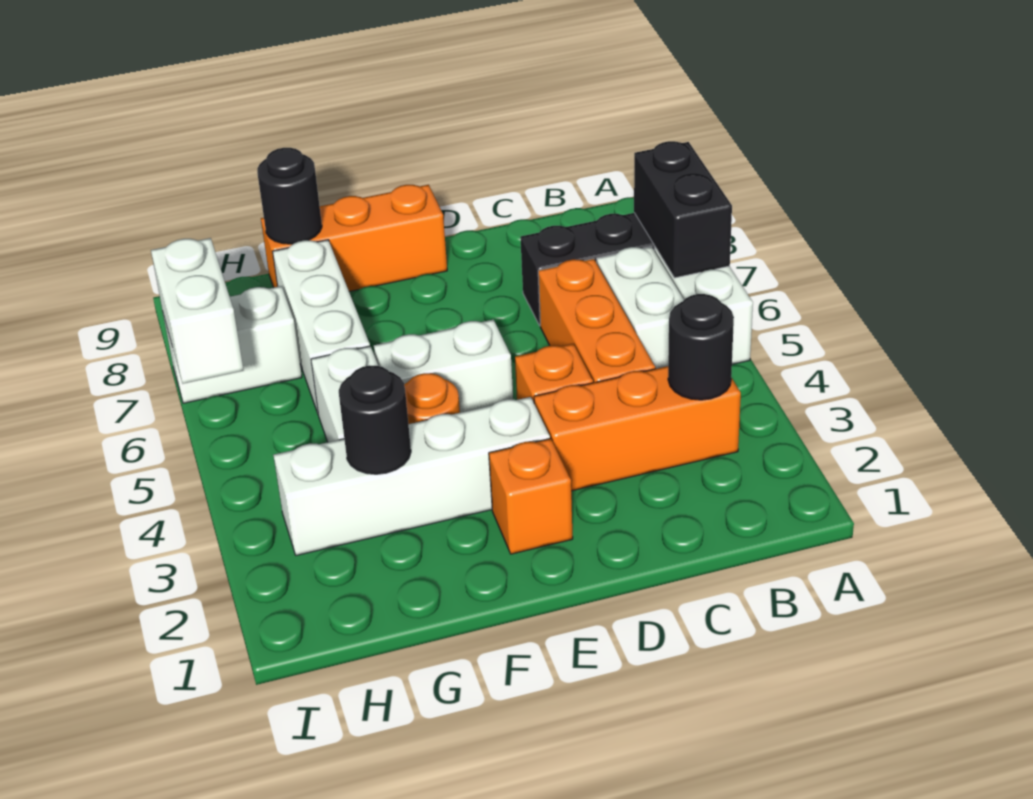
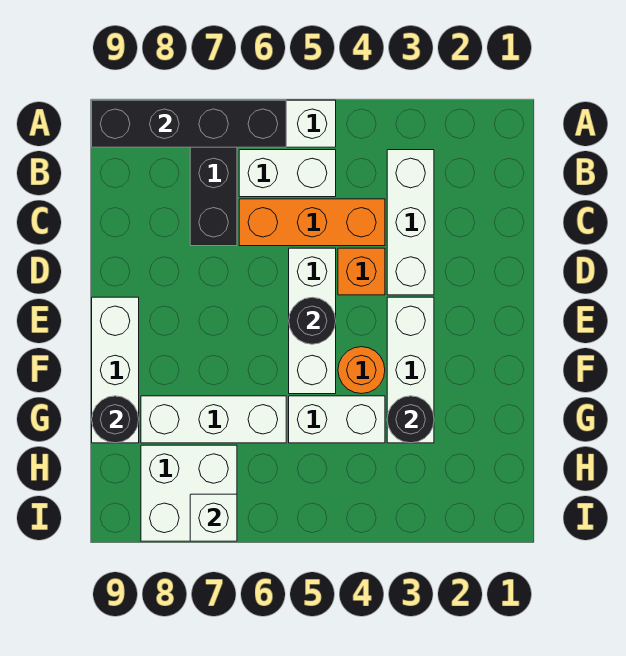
black brick A6:A7 level 2 -> black brick A6:A9 level 2
orange brick B3:D3 level 1 -> white brick B3:D3 level 1
black round brick B3 level 2 -> black round brick E5 level 2
orange brick E2 level 1 -> none
white brick E3:H3 level 1 -> white brick E3:G3 level 1
white brick E5:F5 level 1 -> white brick D5:F5 level 1
orange brick E9:G9 level 1 -> white brick E9:G9 level 1
white brick H7:I7 level 1 -> white brick H7:I8 level 1
white brick I6:I7 level 2 -> white brick I7 level 2

